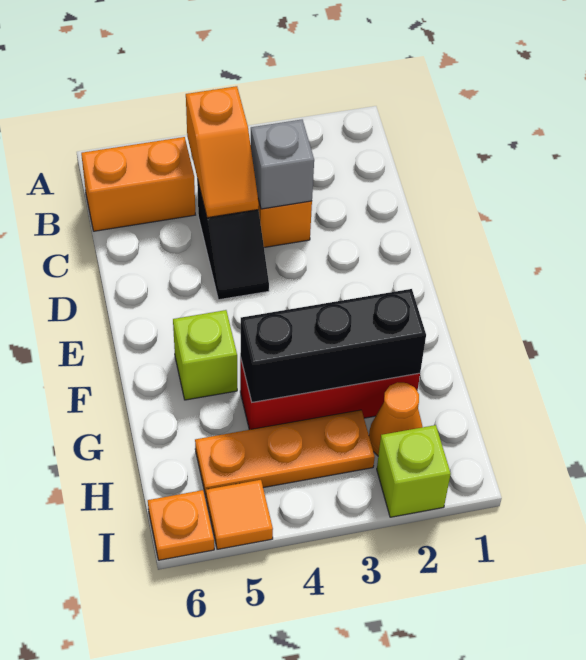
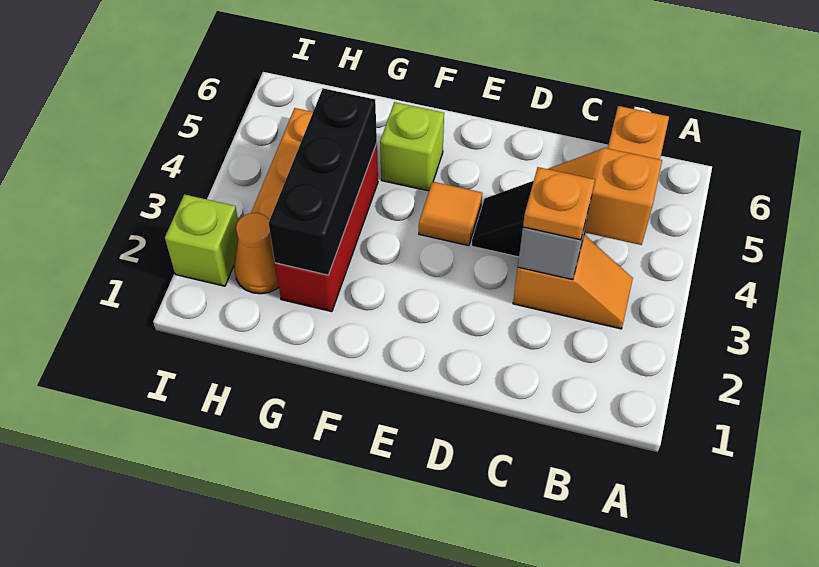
orange tile I5 level 1 -> orange tile E4 level 1
orange plate I6 level 1 -> orange plate C3 level 3

